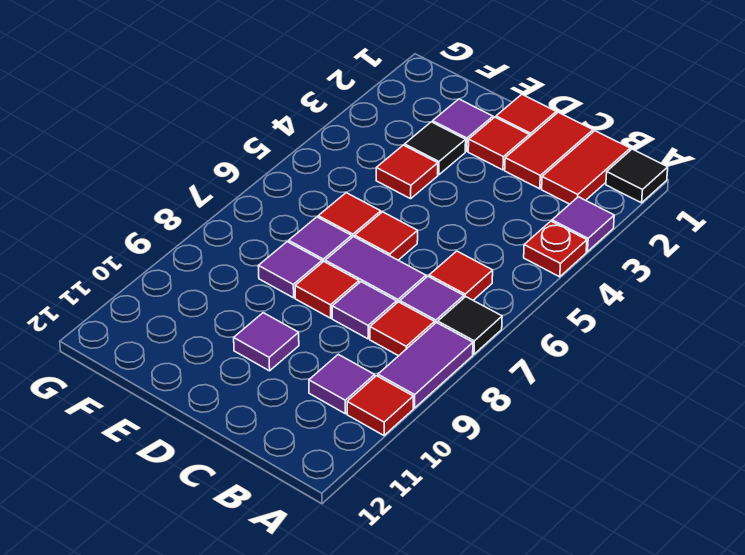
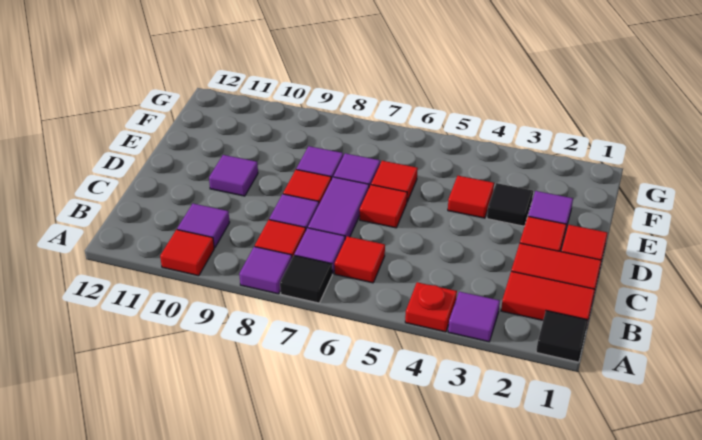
purple tile A8:A9 level 1 -> purple tile A8 level 1

